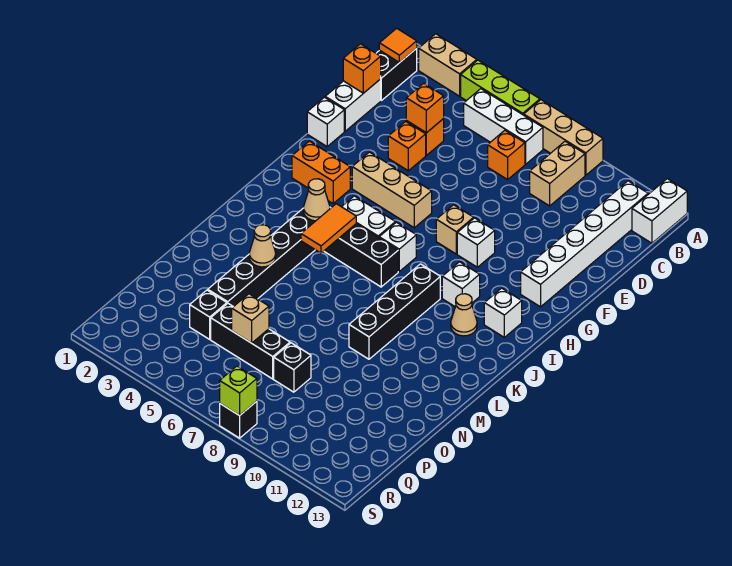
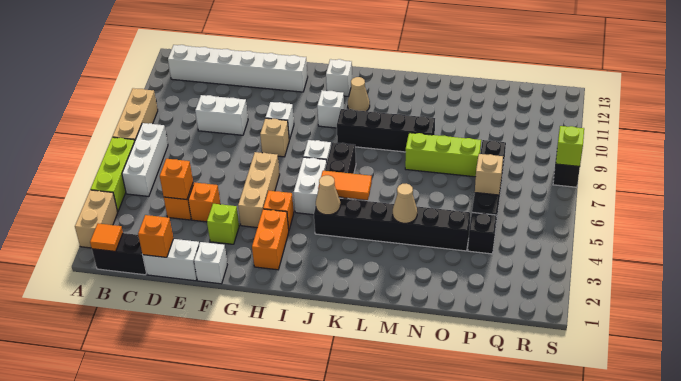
white brick A13:B13 level 1 -> white brick D9:E9 level 1
tan brick B9:C9 level 1 -> none
orange brick C7 level 1 -> orange brick H4 level 1
none -> lime brick F3 level 1
none -> lime brick M8:O8 level 1

